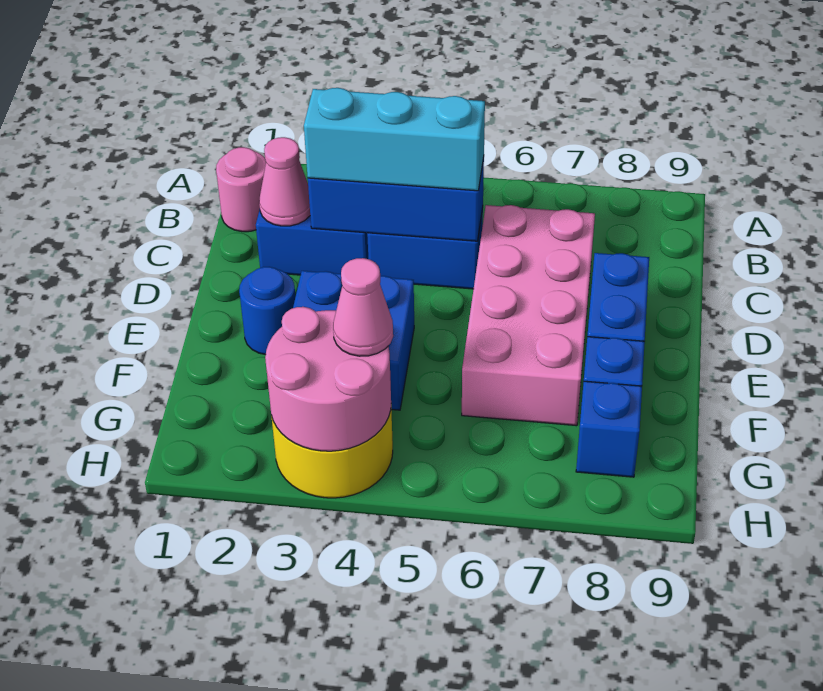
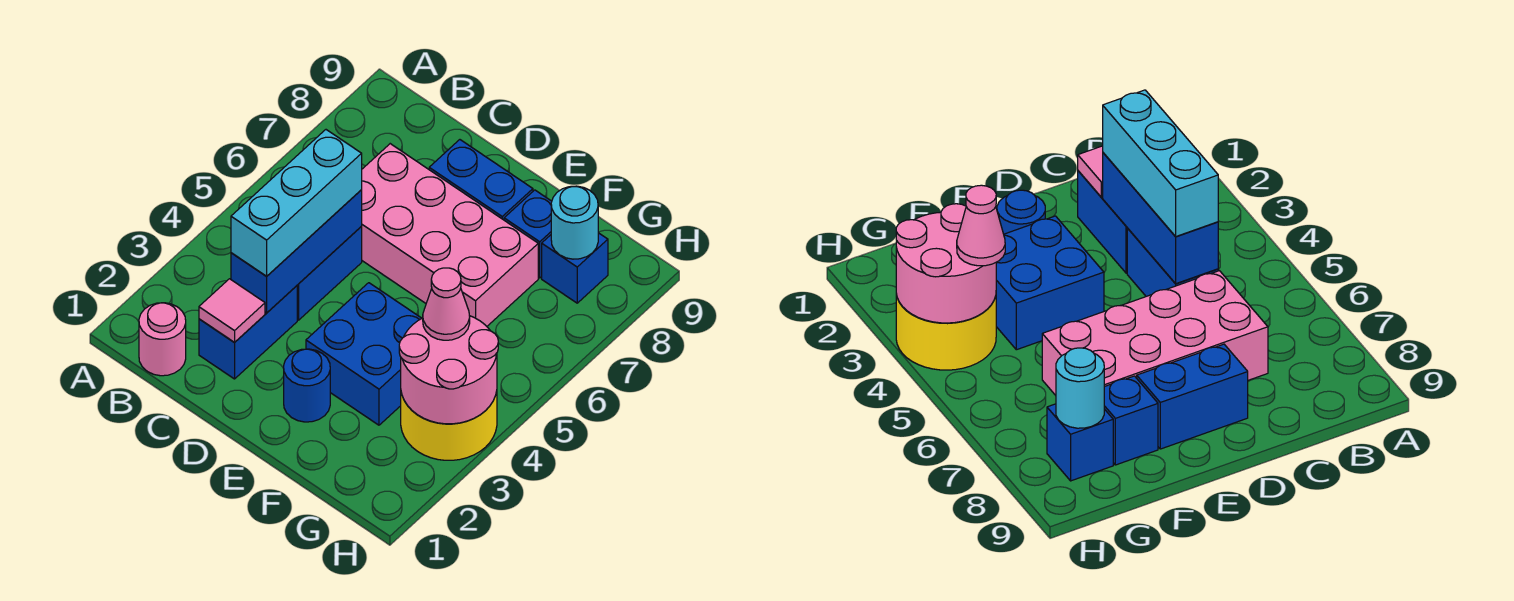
pink cone C2 level 2 -> pink tile C2 level 2
none -> cyan round brick G8 level 2

